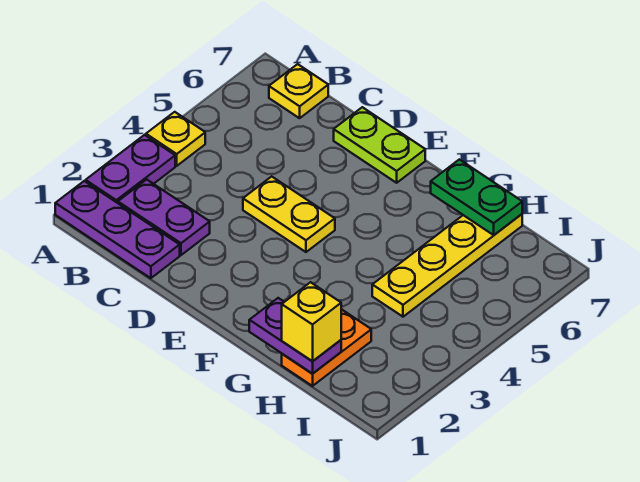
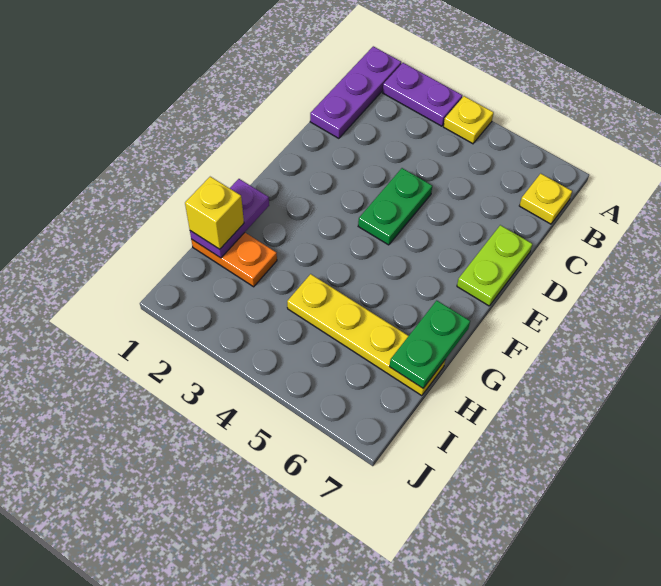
purple plate B2:C2 level 1 -> none
yellow plate D4:E4 level 1 -> green plate D4:E4 level 1

